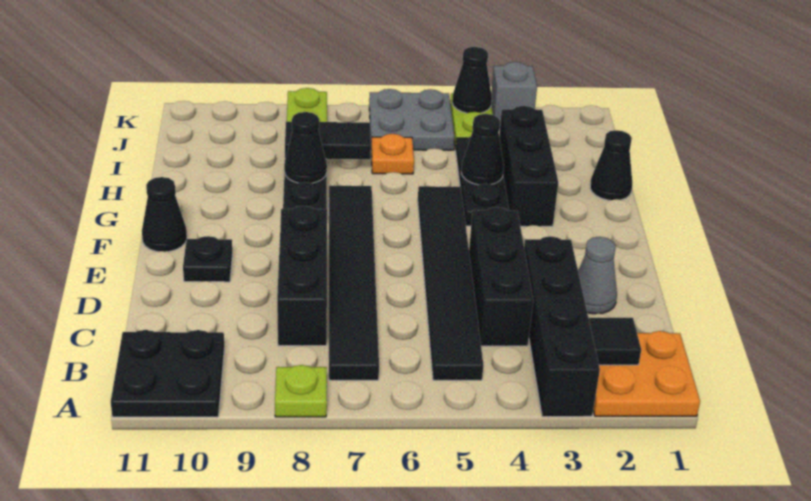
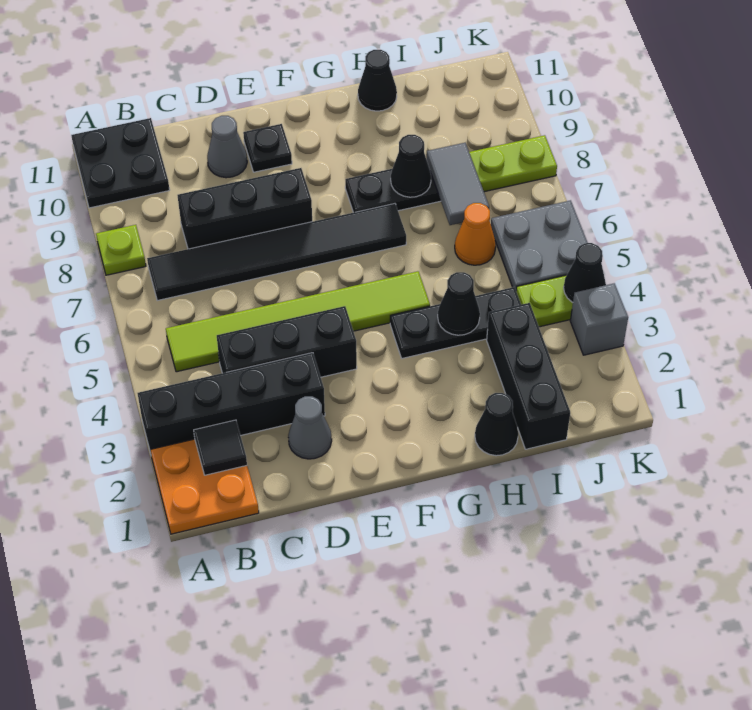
black tile B5:G5 level 1 -> lime tile B5:G5 level 1
none -> grey cone D10 level 1
black cone F11 level 1 -> black cone H11 level 1
black brick G3:I3 level 1 -> black brick I1:I3 level 1
orange plate I6 level 1 -> orange cone I6 level 1
black tile I7:I8 level 2 -> grey tile I7:I8 level 2

